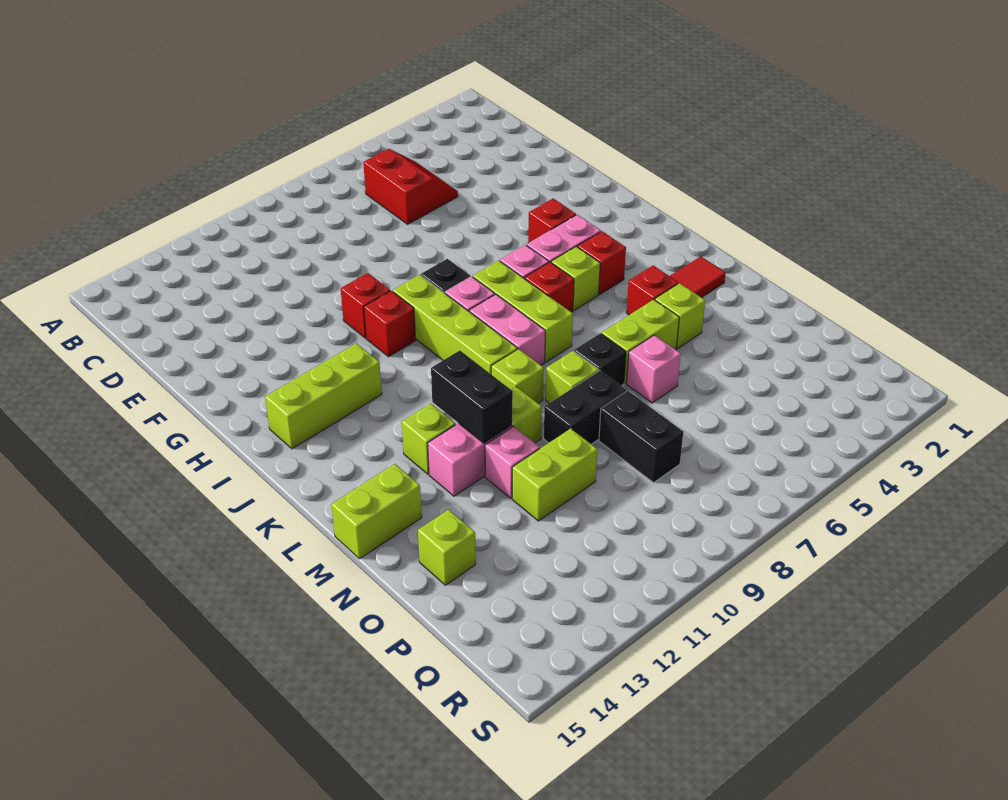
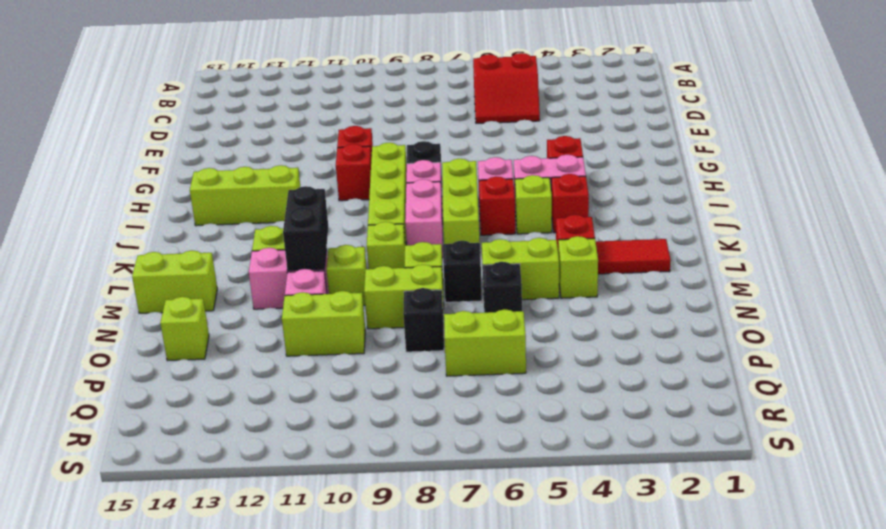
red slope C5:D6 level 1 top 6 -> red slope C5:D6 level 1 top C
pink brick N6 level 1 -> black brick N6 level 1
black brick N8:N9 level 1 -> lime brick N8:N9 level 1
black brick O8:P8 level 1 -> black brick O8 level 1
none -> lime brick P6:P7 level 1

